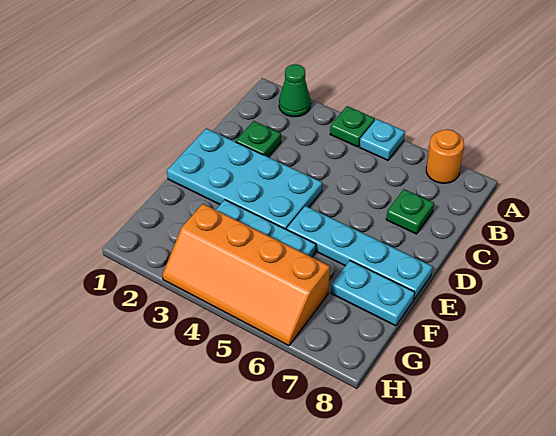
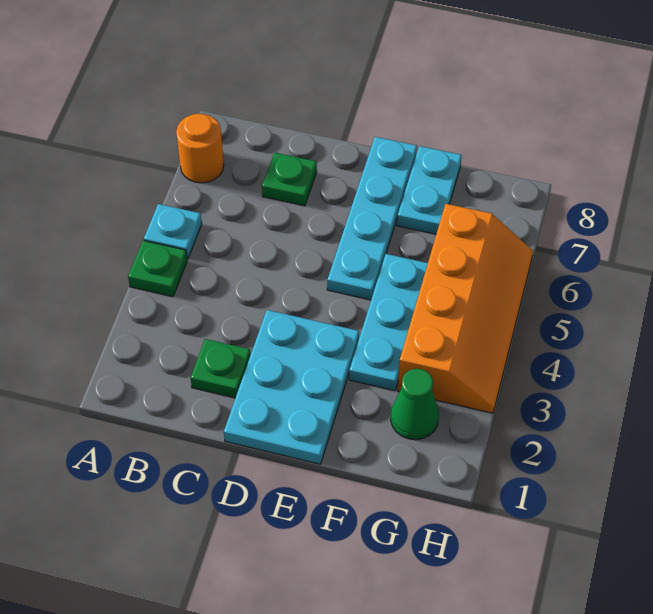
green cone A2 level 1 -> green cone G2 level 1
cyan plate D1:E4 level 1 -> cyan plate D1:E3 level 1

